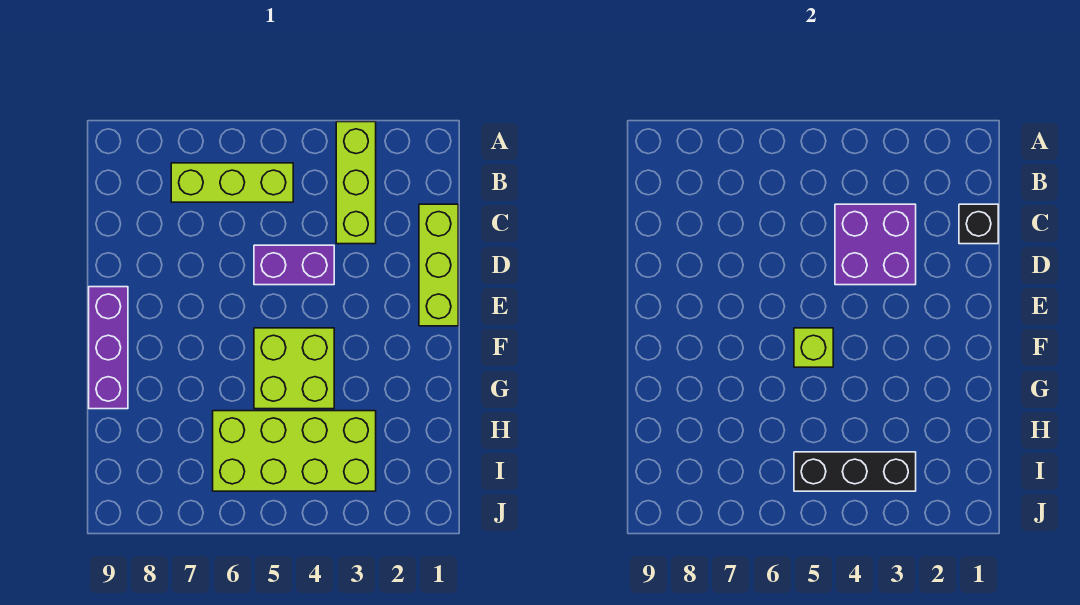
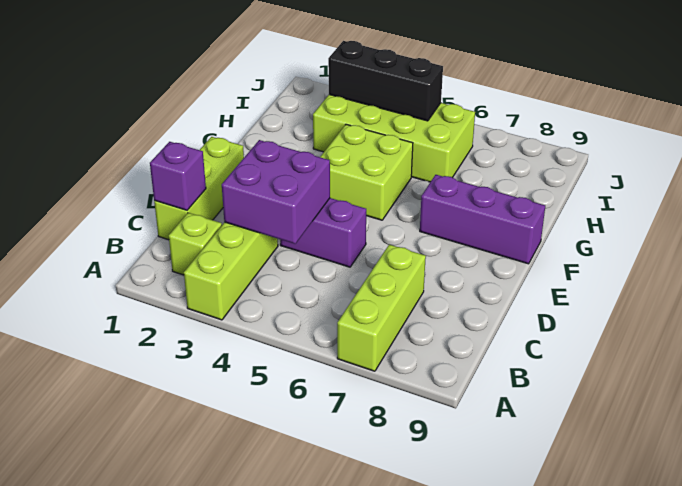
lime brick B5:B7 level 1 -> lime brick A7:C7 level 1
black brick C1 level 2 -> purple brick C1 level 2
purple brick E9:G9 level 1 -> purple brick F7:F9 level 1
lime brick F5 level 2 -> lime brick B2 level 1

